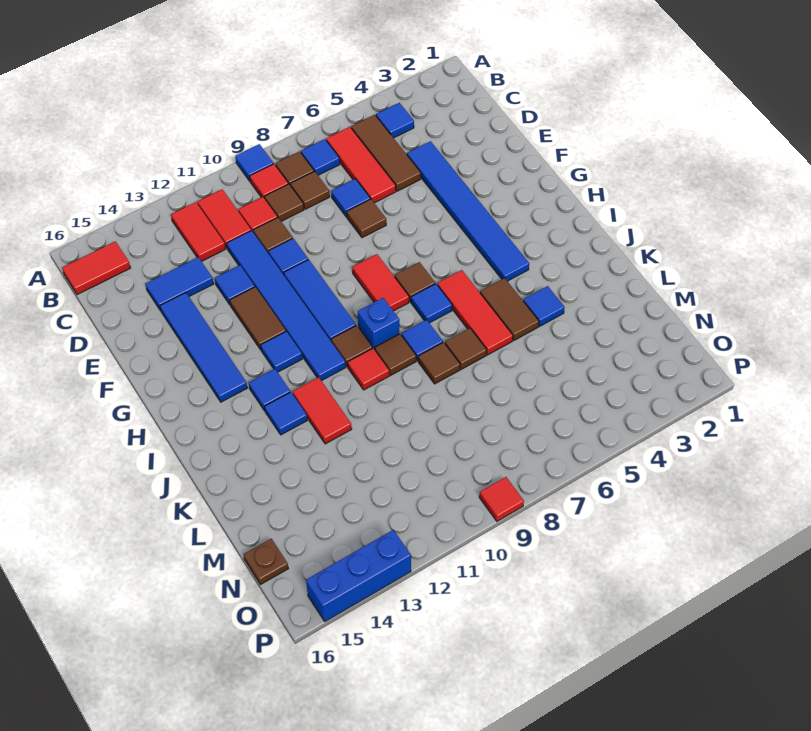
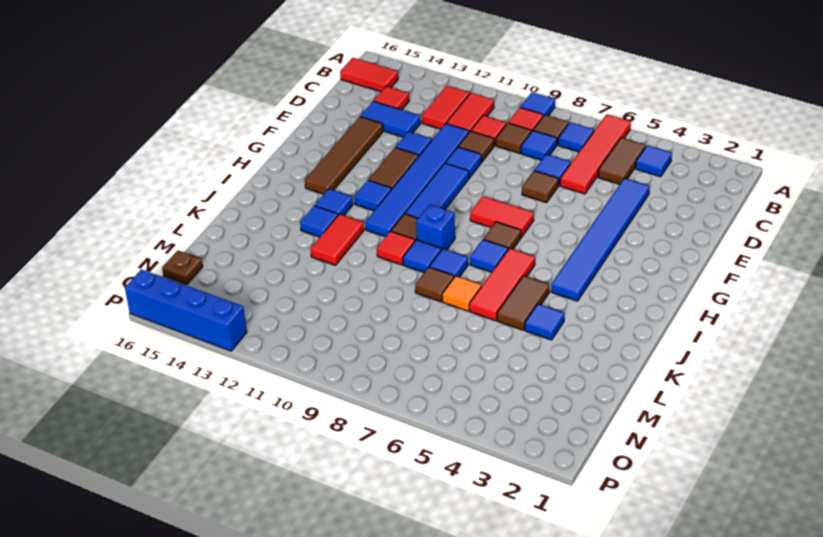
brown tile B5:D5 level 1 -> brown tile B5:C5 level 1
red tile B6:D6 level 1 -> red tile A6:D6 level 1
brown tile C8 level 1 -> blue tile C8 level 1
blue tile E14:H14 level 1 -> brown tile E14:H14 level 1
red tile G8:H8 level 1 -> red tile G7:G8 level 1
brown tile J9 level 1 -> blue tile J9 level 1
brown tile K7 level 1 -> orange tile K7 level 1
red tile P9 level 1 -> red tile C14 level 1
blue brick P13:P15 level 1 -> blue brick P13:P16 level 1

